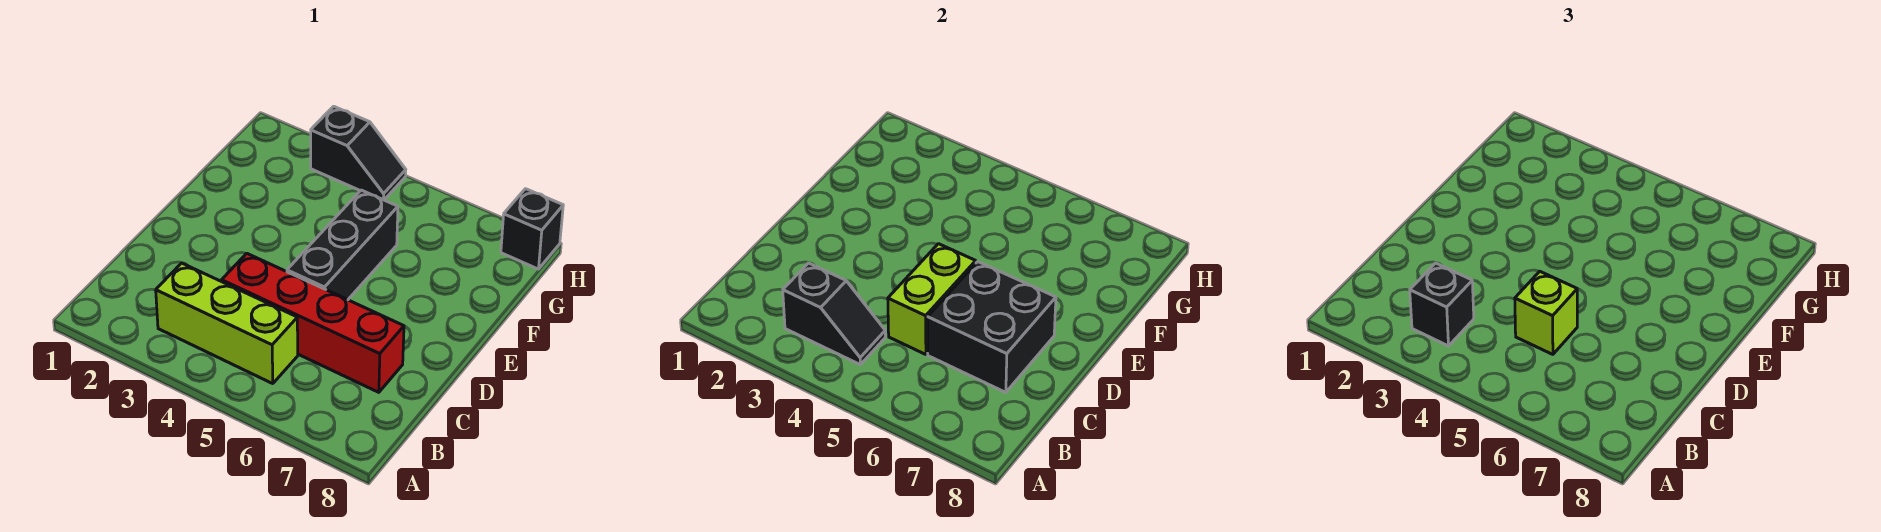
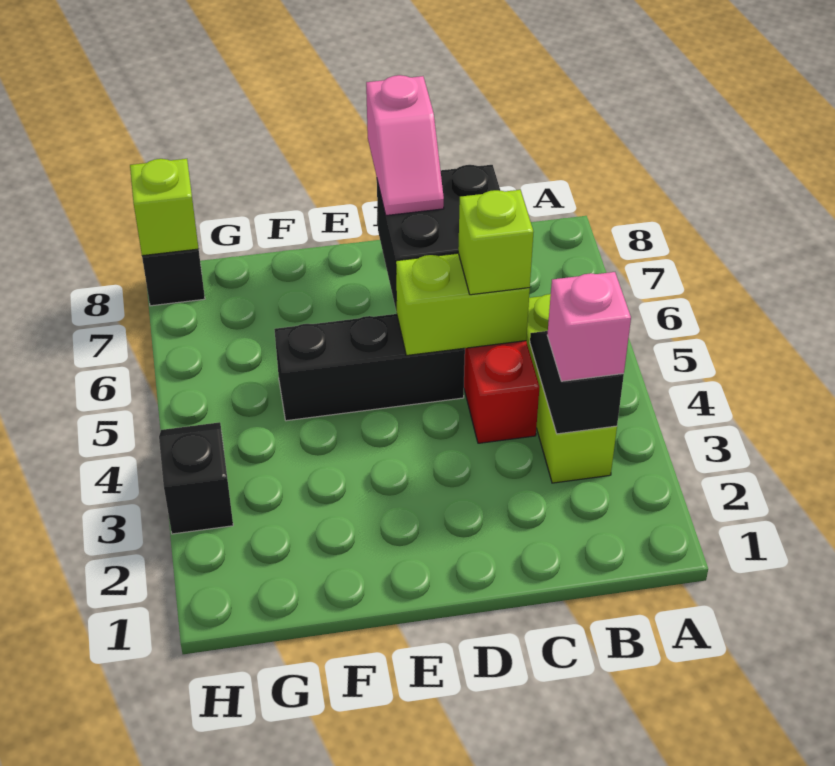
black brick B3 level 3 -> pink brick B3 level 3
none -> pink slope D7:D8 level 3 top 8
none -> lime brick H8 level 2

